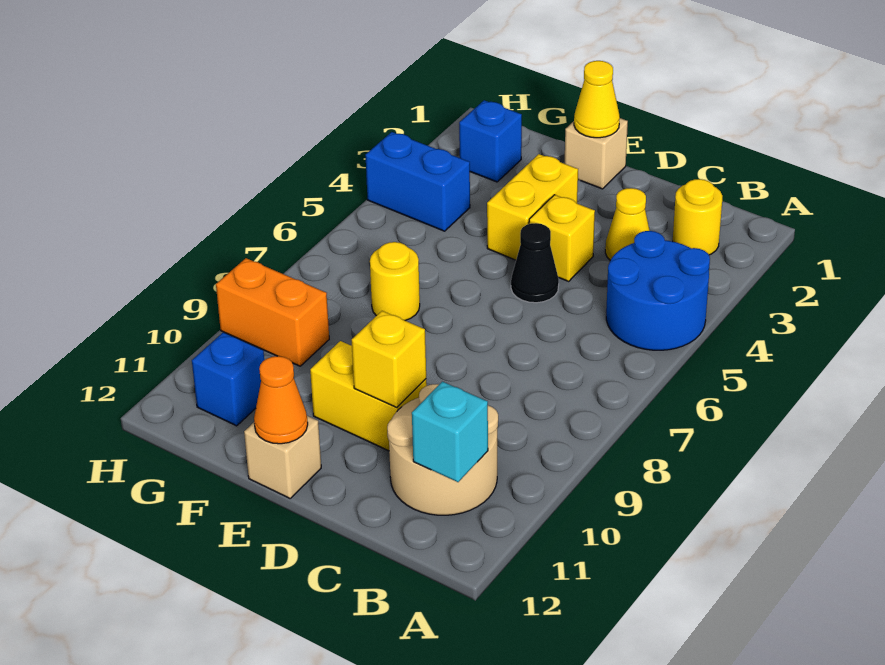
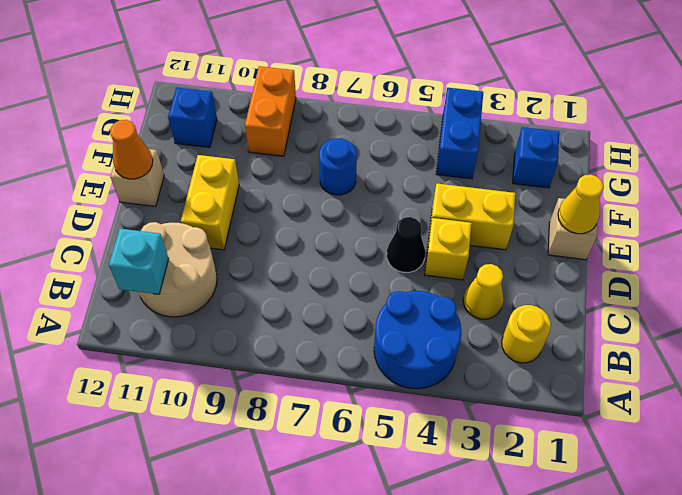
yellow brick D10 level 2 -> none
yellow round brick F7 level 1 -> blue round brick F7 level 1

